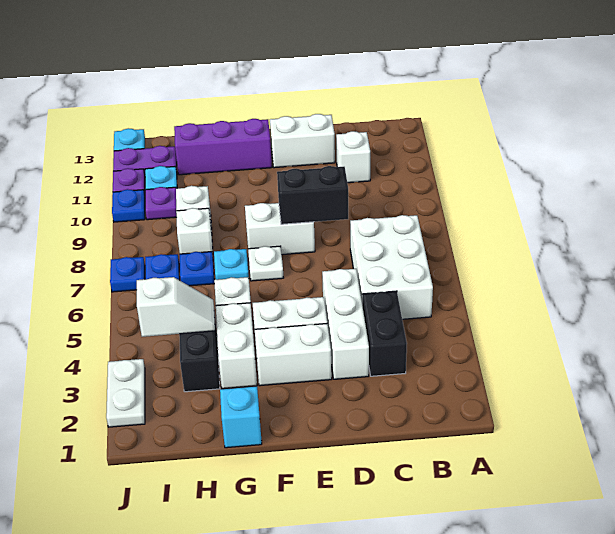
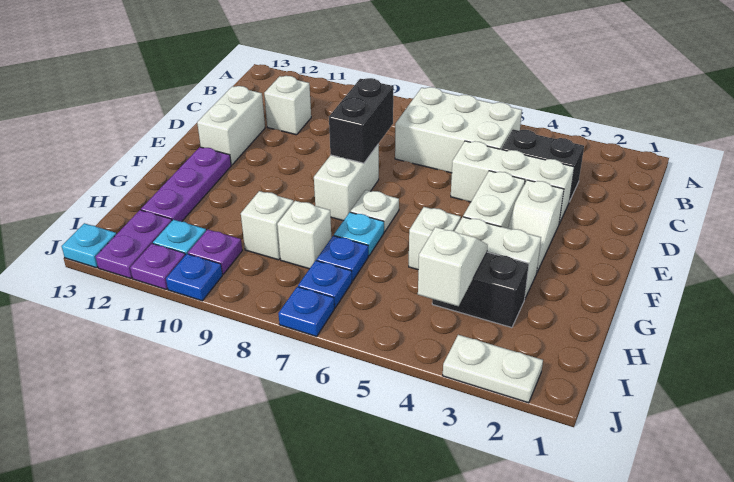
white brick E3:F3 level 1 -> white slope E3:F3 level 1 top E
purple brick F12:H12 level 1 -> purple plate F12:H12 level 1
cyan brick G1 level 1 -> none

